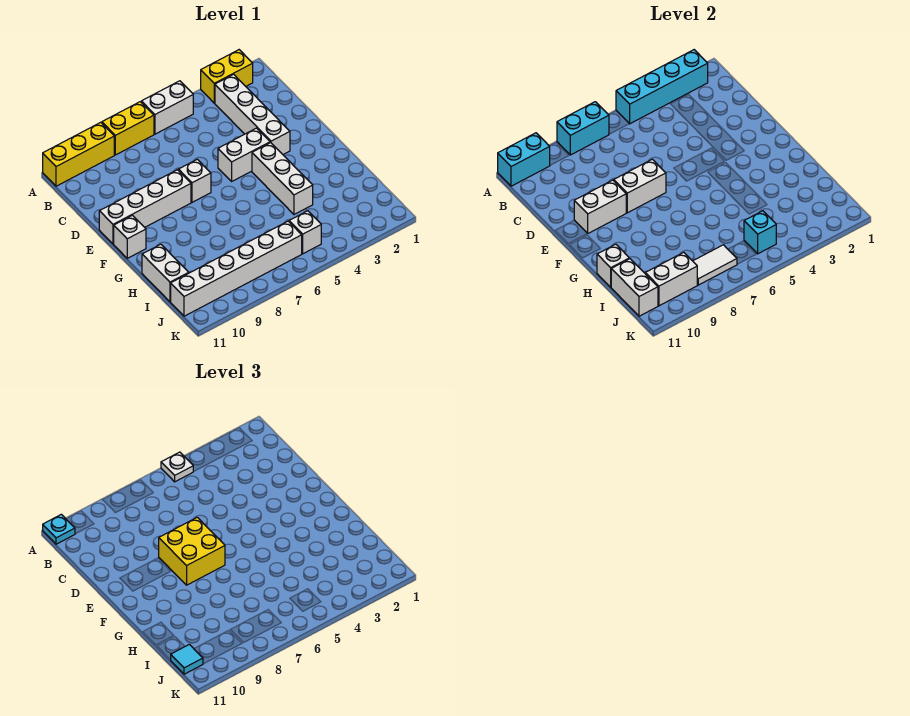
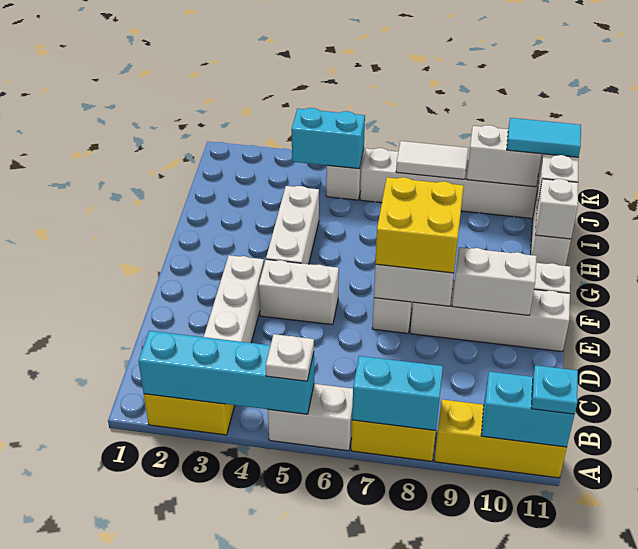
cyan brick J5 level 2 -> cyan brick J4:J5 level 2
cyan tile J11 level 3 -> cyan tile J10:J11 level 3

